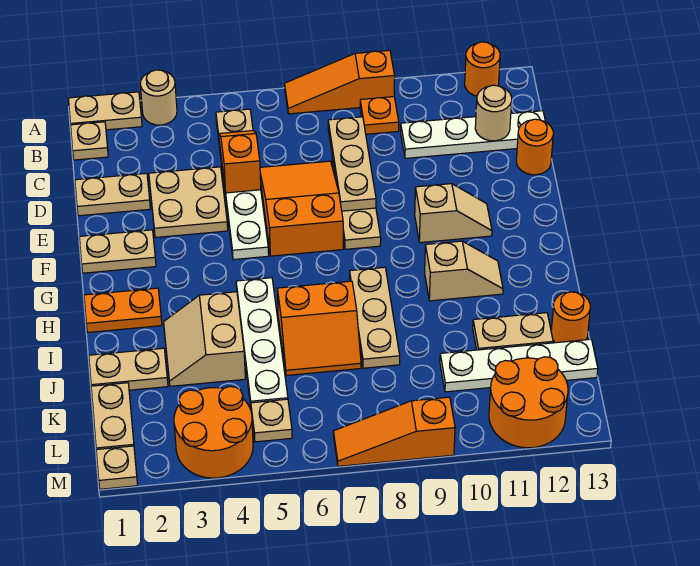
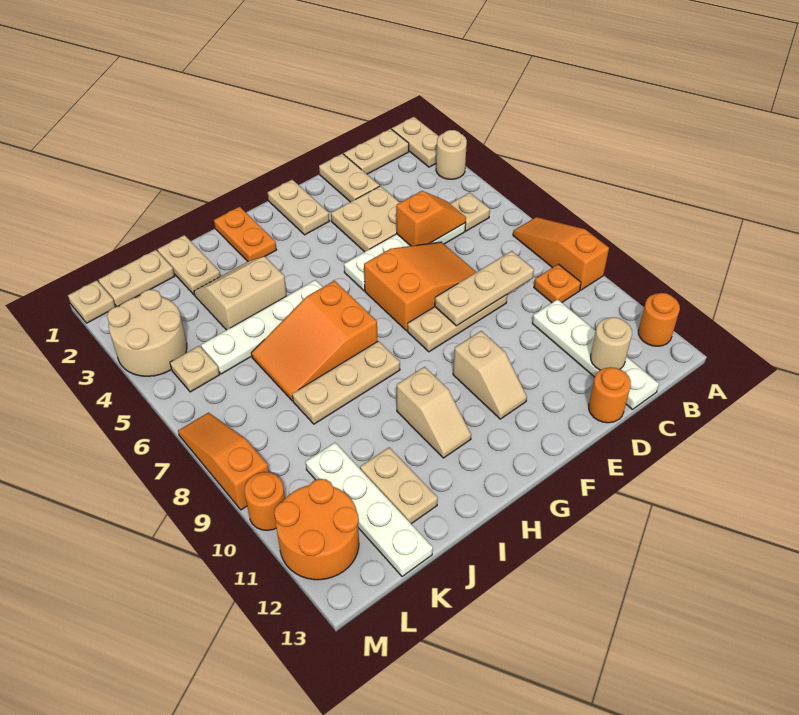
tan plate B1 level 1 -> tan plate B1:C1 level 1
orange slope I6:J7 level 1 top I -> orange slope H6:J7 level 1 top H
orange round brick J13 level 1 -> orange round brick M10 level 1
orange round brick L3:M4 level 1 -> tan round brick L3:M4 level 1

